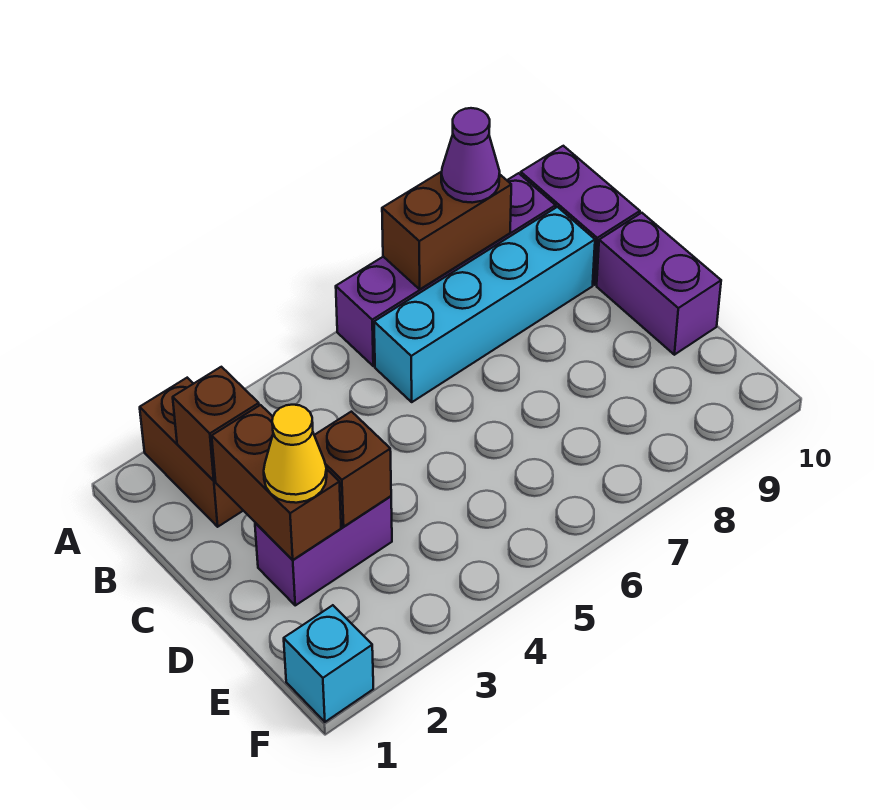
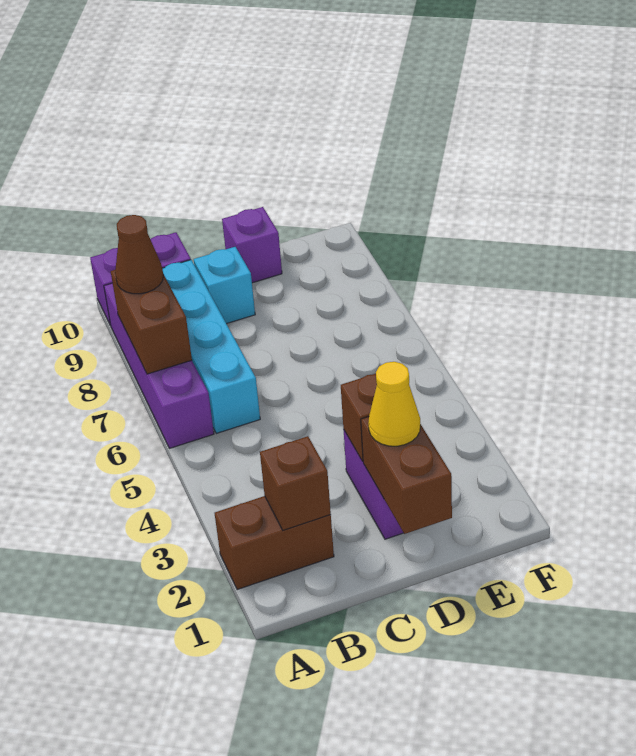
purple cone A8 level 3 -> brown cone A8 level 3
brown brick C2:D2 level 2 -> brown brick D1:D2 level 2
purple brick C10:D10 level 1 -> purple brick D10 level 1
cyan brick F1 level 1 -> cyan brick C9 level 1

